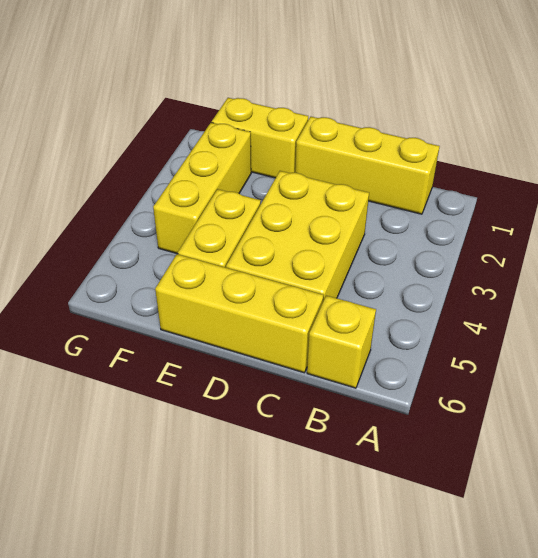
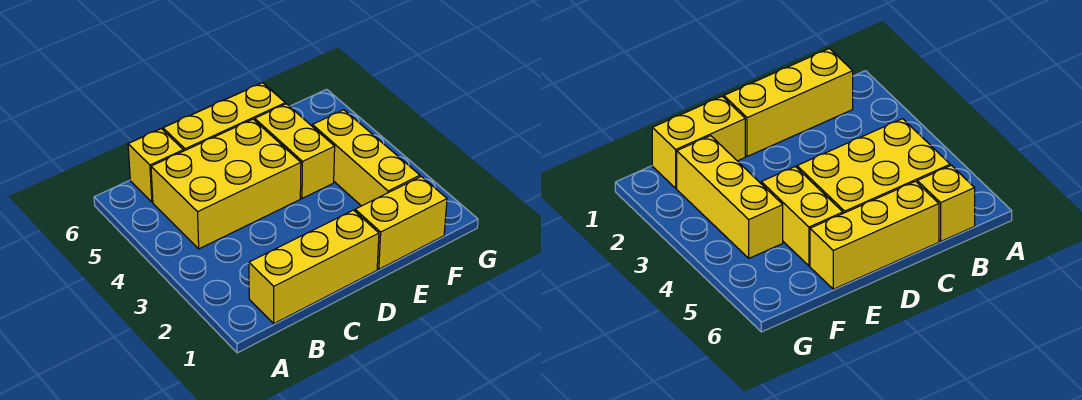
yellow brick C3:D5 level 1 -> yellow brick B4:D5 level 1

